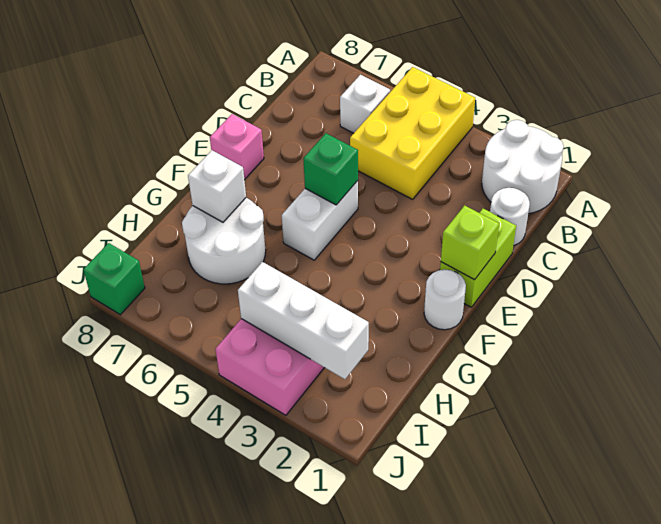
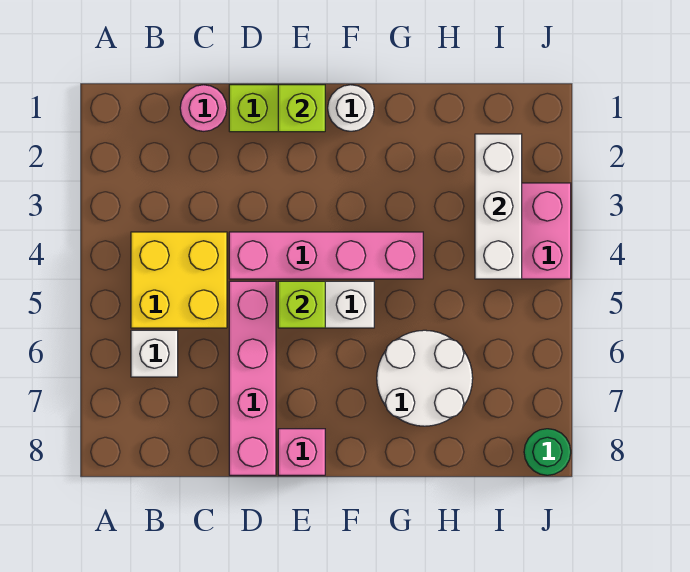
white round brick A1:B2 level 1 -> none
yellow brick A4:C5 level 1 -> yellow brick B4:C5 level 1
white round brick C1 level 1 -> pink round brick C1 level 1
none -> pink brick D4:G4 level 1
none -> pink brick D5:D8 level 1
green brick E5 level 2 -> lime brick E5 level 2
white brick G7 level 2 -> none
green brick J8 level 1 -> green round brick J8 level 1

